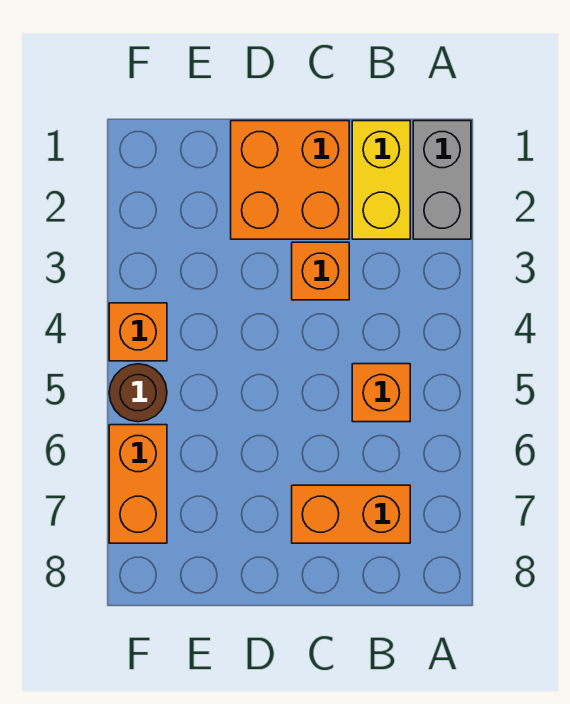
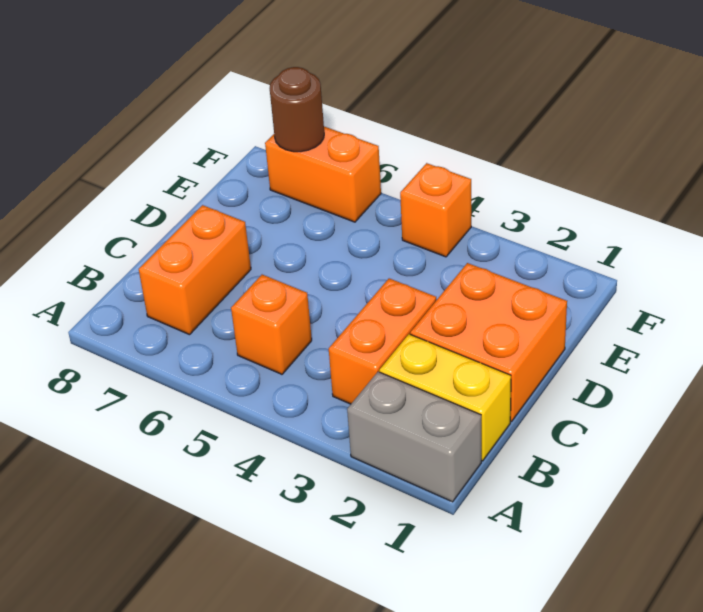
orange brick C3 level 1 -> orange brick B3:C3 level 1
brown round brick F5 level 1 -> brown round brick F7 level 2

